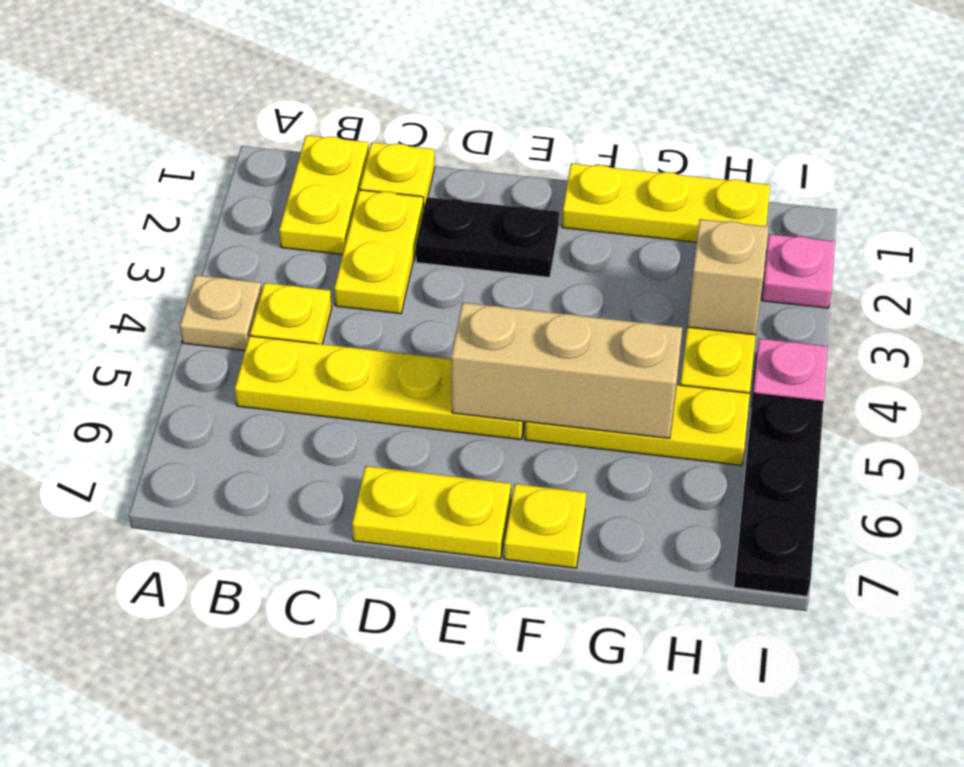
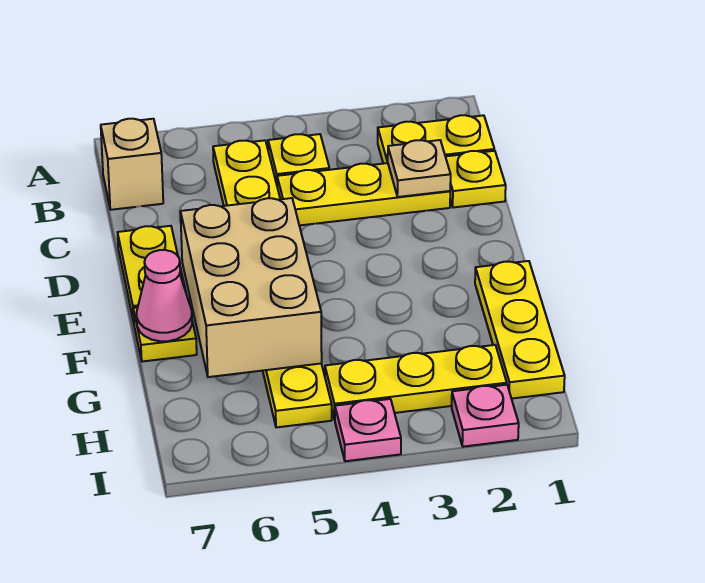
tan plate A4 level 1 -> tan plate C2 level 2
yellow plate C2:C3 level 1 -> yellow plate C2:C4 level 1
black plate D2:E2 level 1 -> none
tan brick E5:G5 level 2 -> tan brick E5:G6 level 2
none -> pink cone F7 level 2
tan brick H3 level 2 -> tan brick B7 level 1
black plate I5:I7 level 1 -> none

